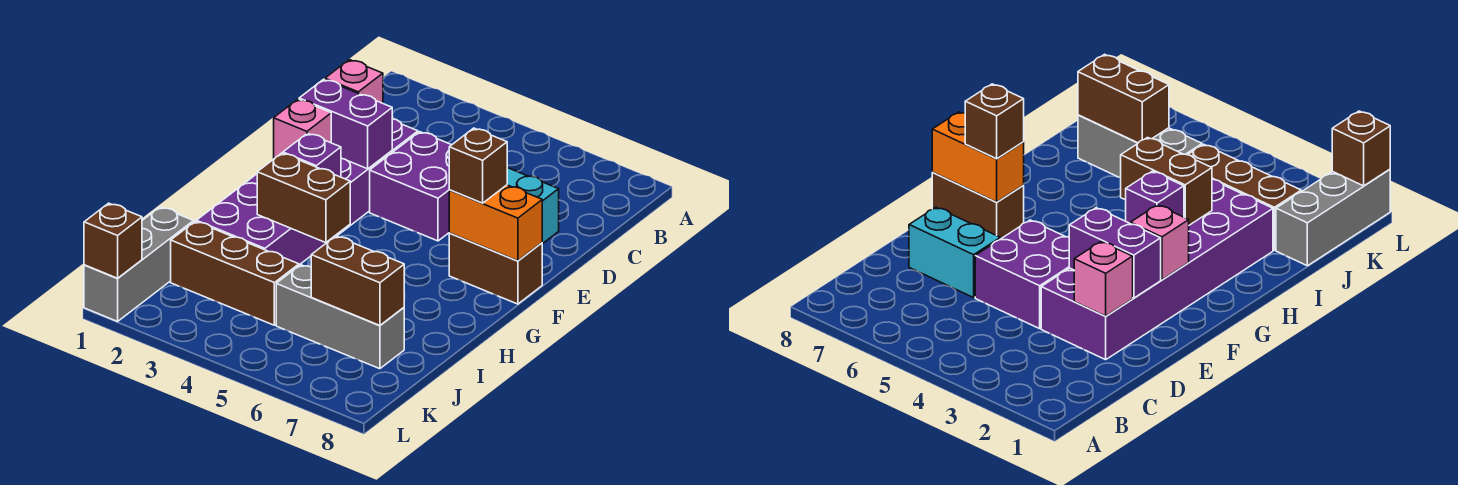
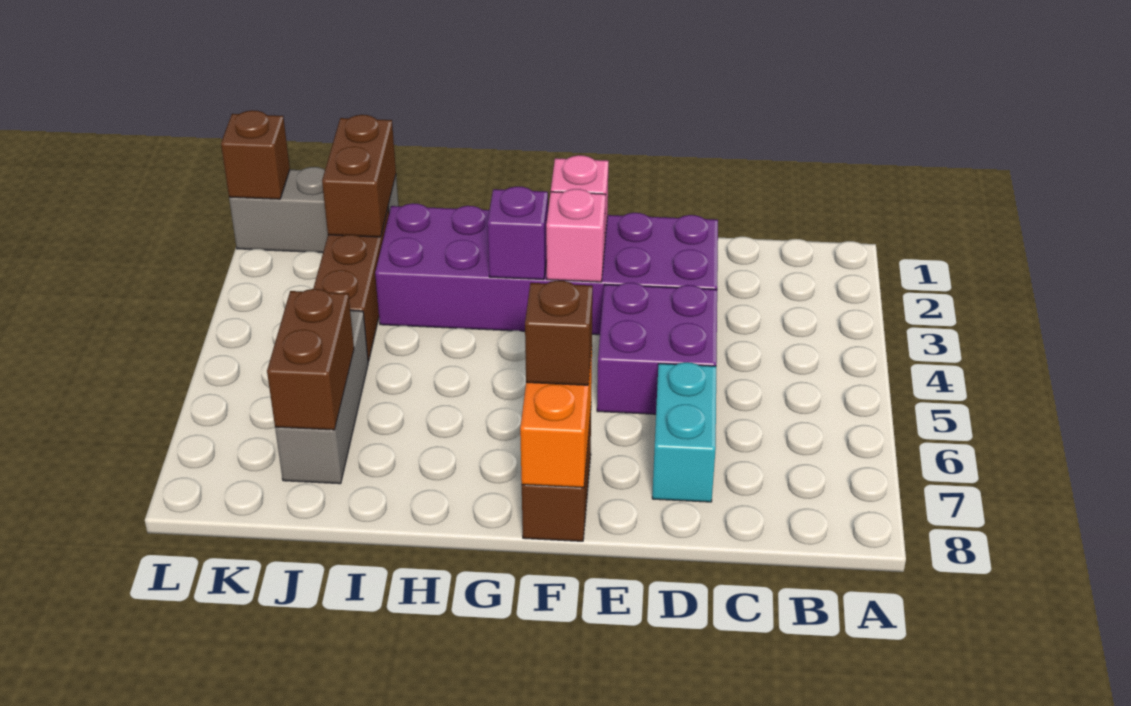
pink brick D2 level 2 -> pink brick F3 level 2
purple brick E2:E3 level 2 -> none
brown brick H3:H4 level 2 -> brown brick J1:J2 level 2

